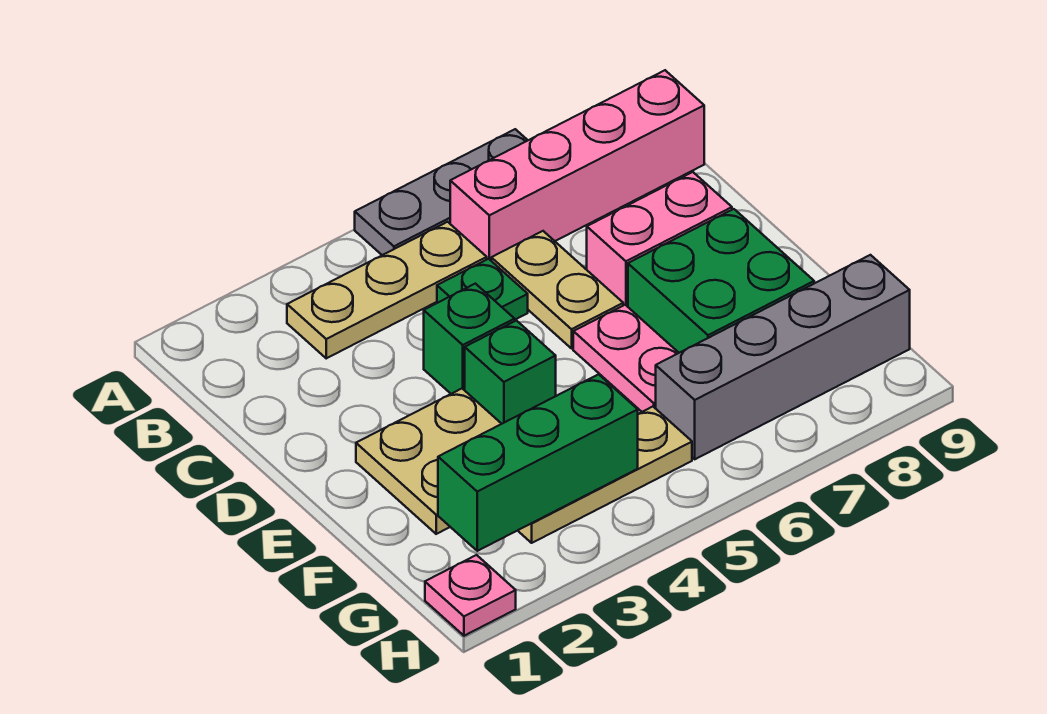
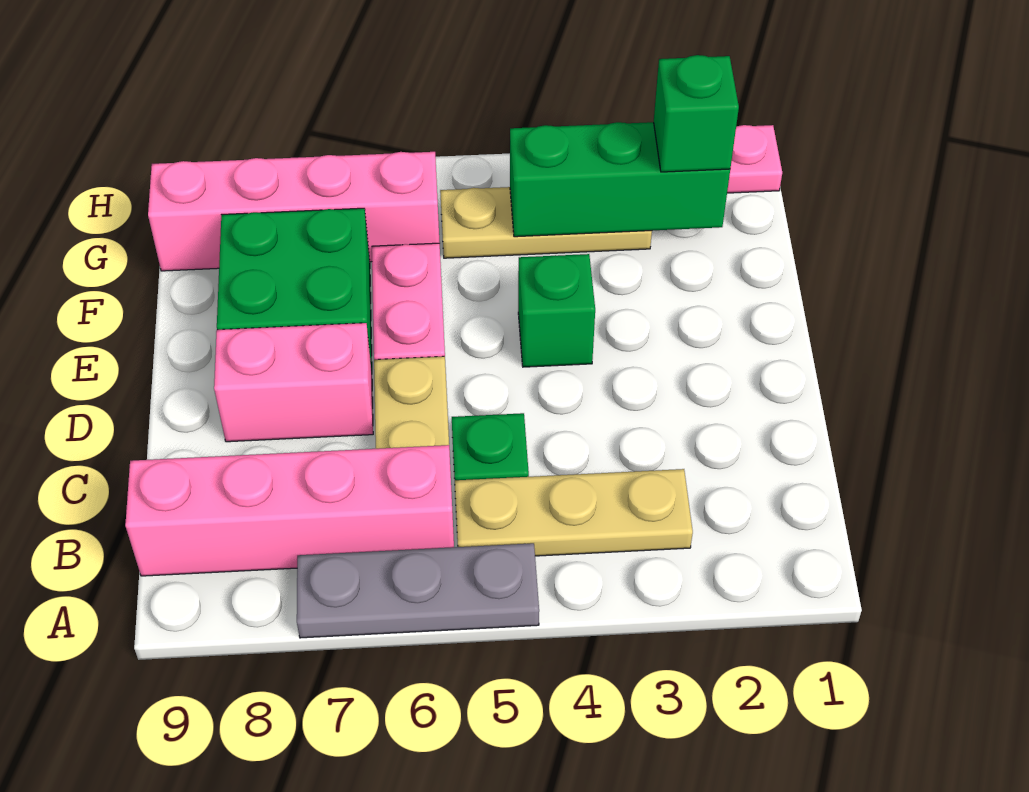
green brick D4 level 1 -> green brick G2 level 3
tan plate E2:F3 level 1 -> none
grey brick G6:G9 level 1 -> pink brick G6:G9 level 1

